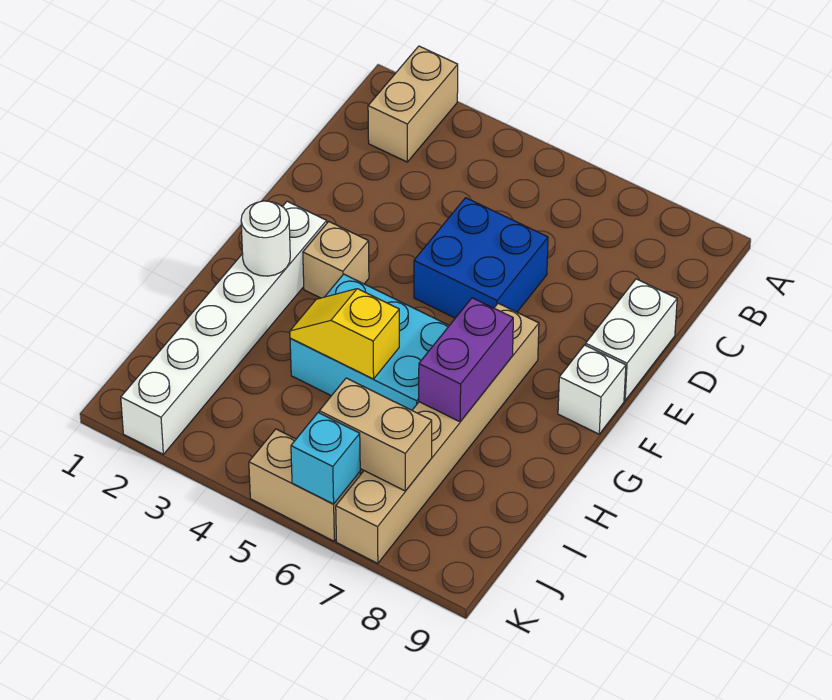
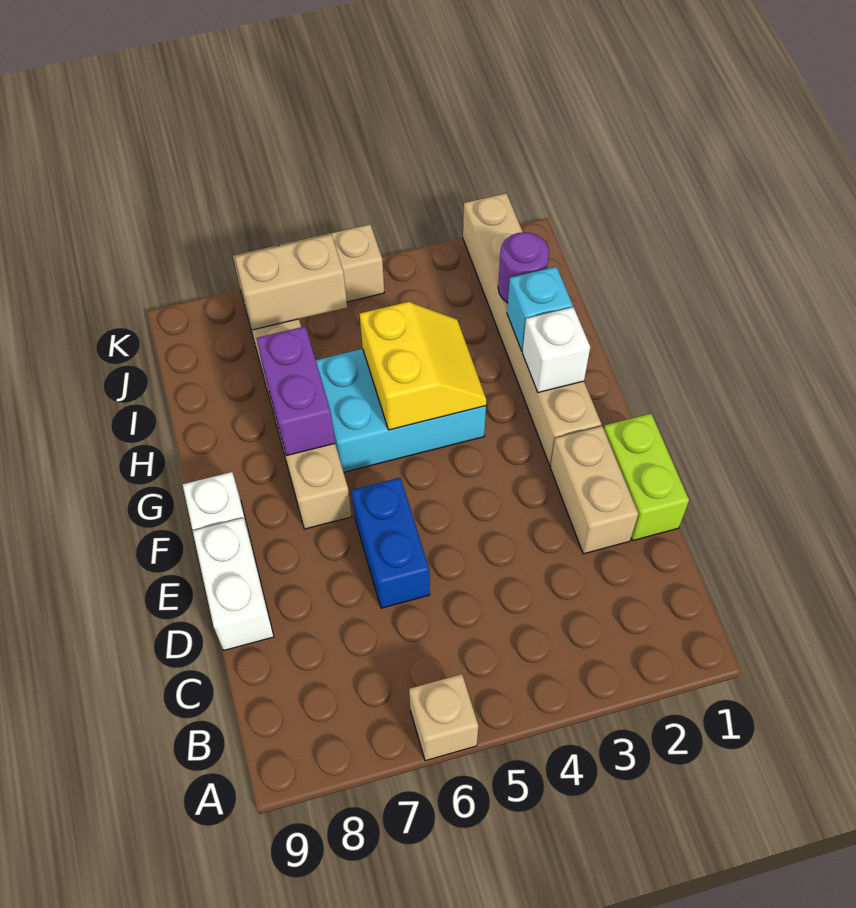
tan brick A2:B2 level 1 -> tan brick D2:E2 level 1
none -> lime brick D1:E1 level 1
blue brick D5:E6 level 1 -> blue brick D6:E6 level 1
white brick F2:K2 level 1 -> tan brick F2:K2 level 1
tan brick F3 level 1 -> tan brick A6 level 1
white round brick G2 level 2 -> white brick G2 level 2
yellow slope H4:H5 level 2 top 5 -> yellow slope G4:H5 level 2 top 5
none -> purple round brick I2 level 2
cyan brick K6 level 2 -> cyan brick H2 level 2

